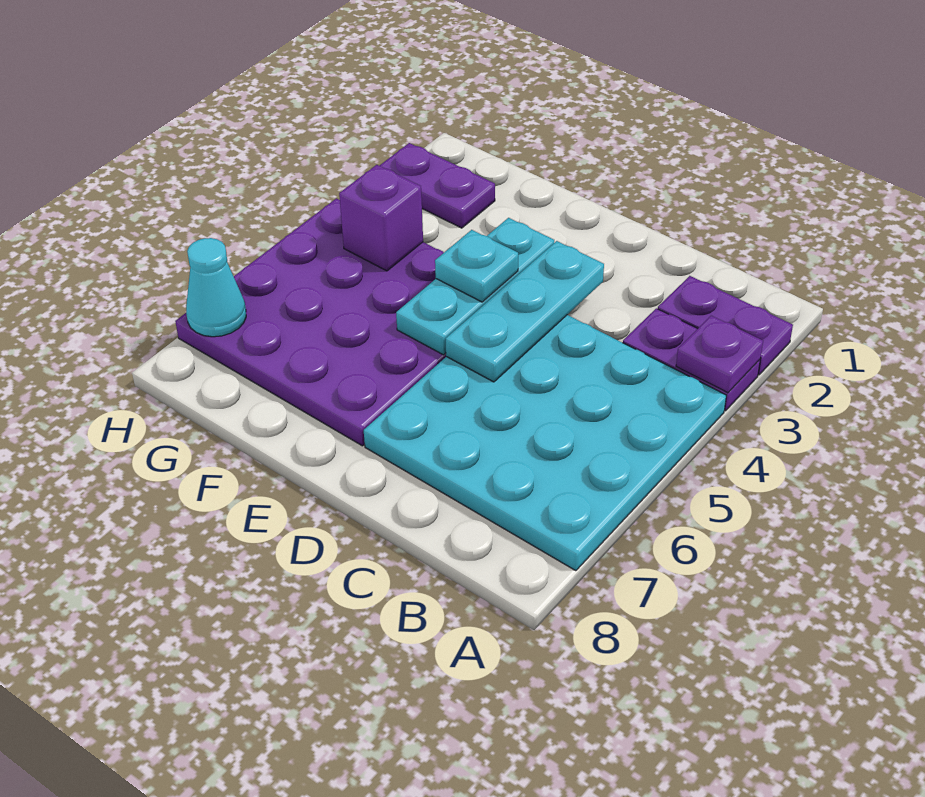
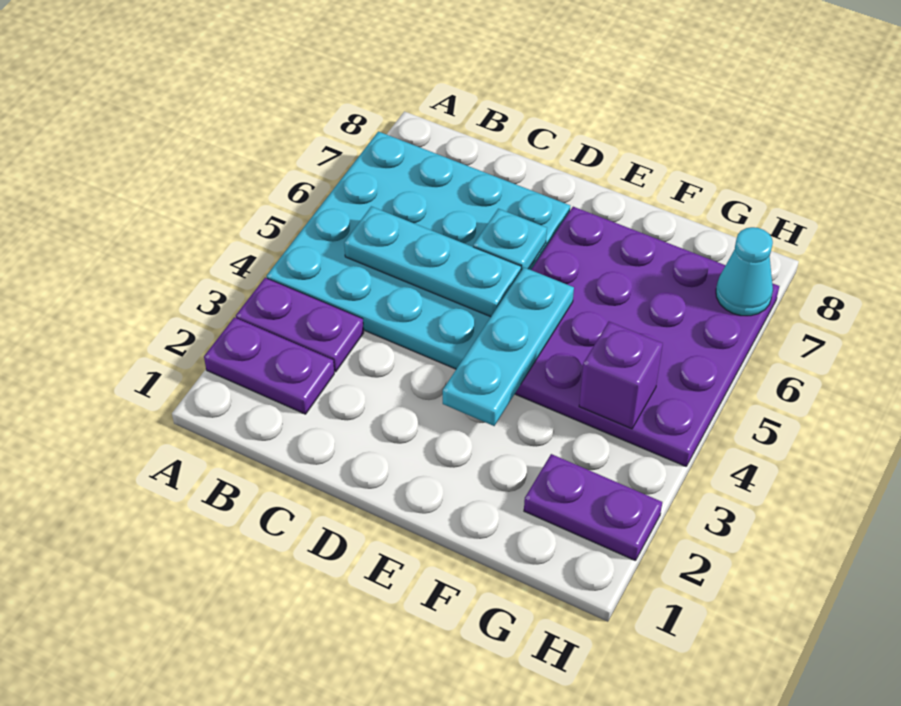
purple plate A3 level 2 -> none
cyan plate D3:D5 level 2 -> cyan plate B5:D5 level 2
cyan plate E4 level 3 -> cyan plate D6 level 2

